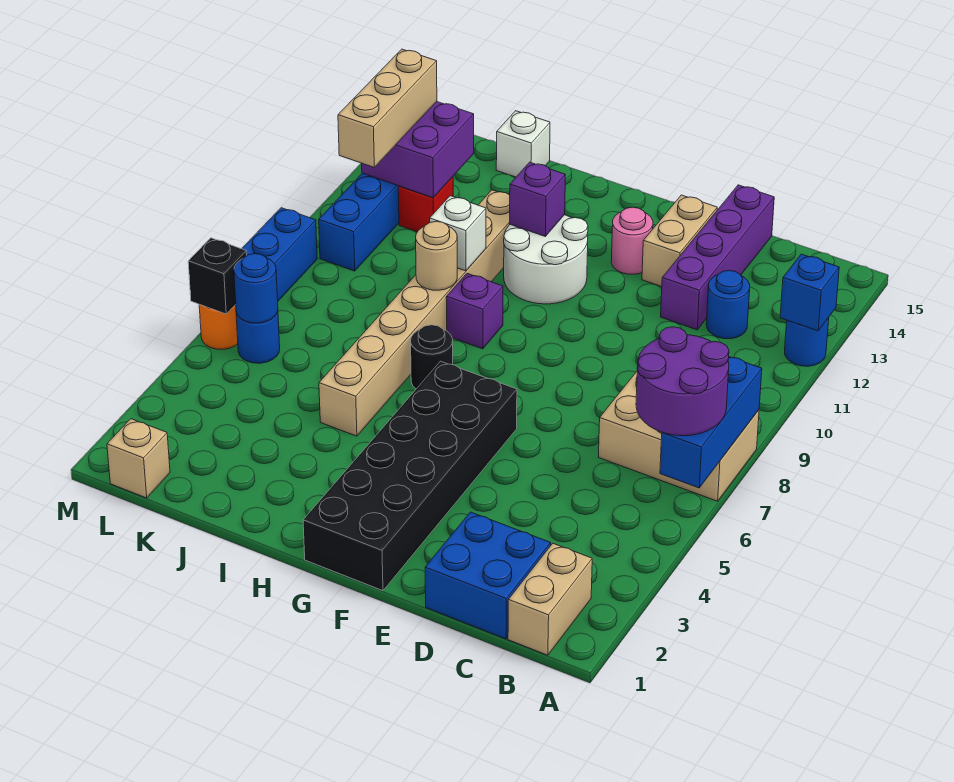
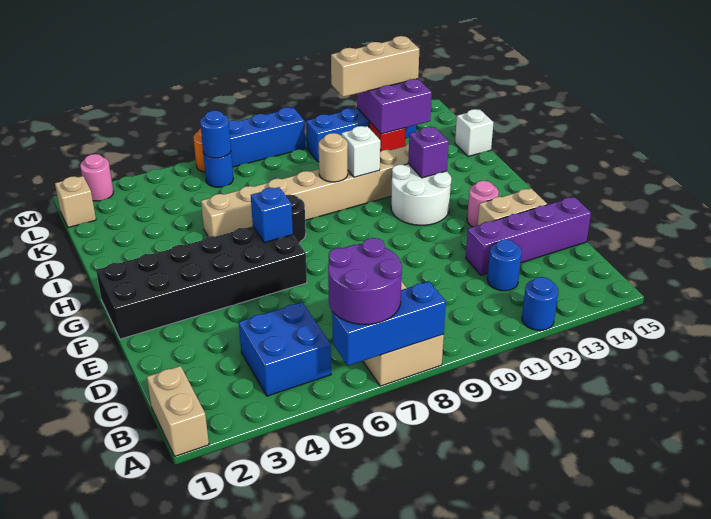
blue brick A12 level 2 -> blue brick G6 level 2
tan brick B1:B2 level 1 -> tan brick A1:B1 level 1
blue brick C1:D2 level 1 -> blue brick B4:C5 level 1
purple brick H9 level 1 -> none
none -> pink round brick M2 level 1
black brick M6 level 2 -> none

